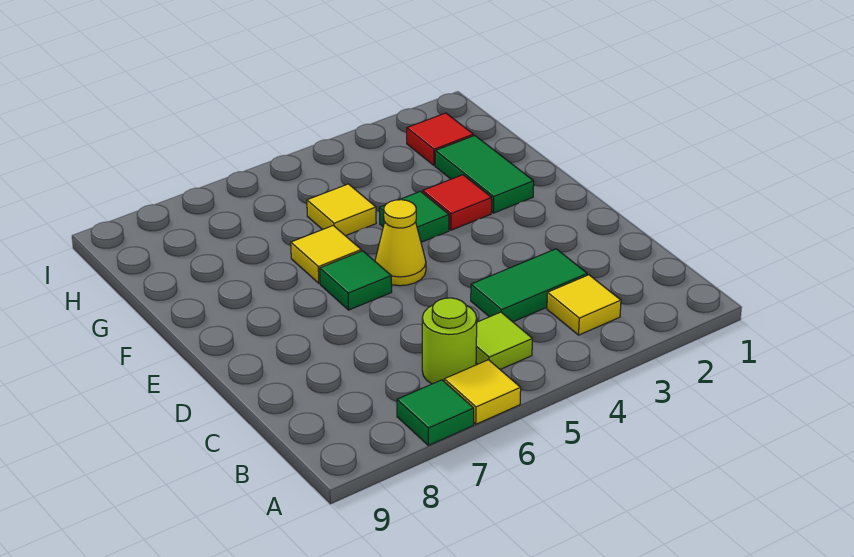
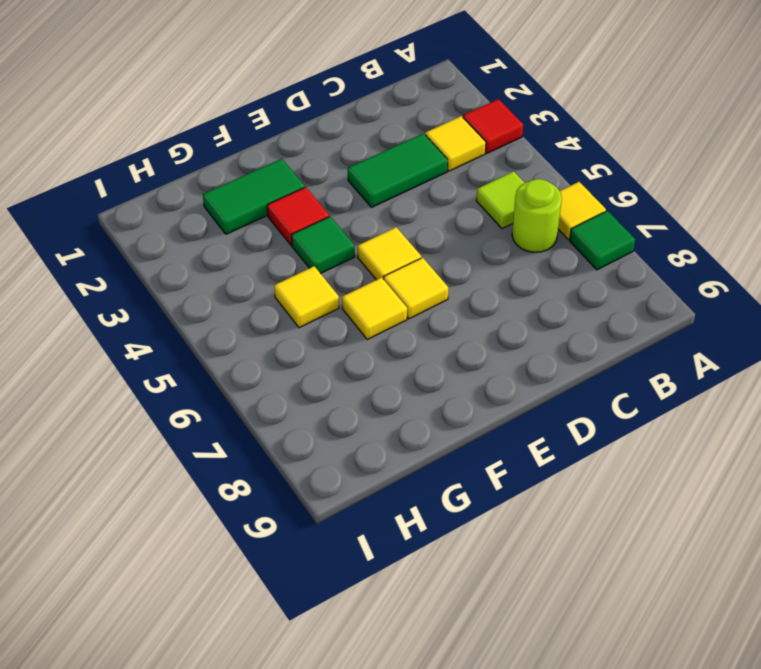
green tile C3:C4 level 1 -> green tile C3:D3 level 1
yellow cone E5 level 1 -> yellow tile E5 level 1
green tile E6 level 1 -> yellow tile E6 level 1
red tile H2 level 1 -> red tile A3 level 1

